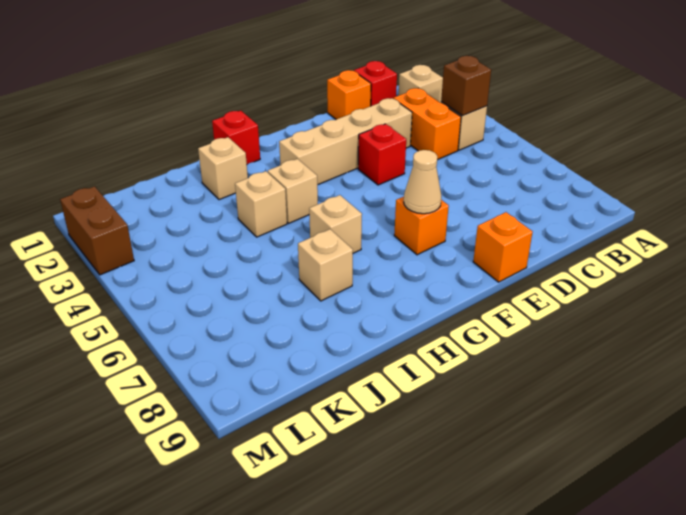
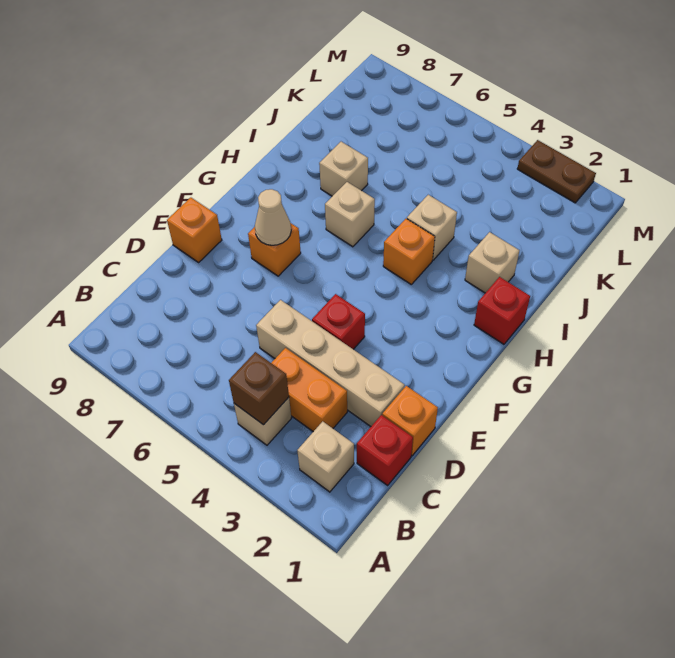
tan brick D3:G3 level 1 -> tan brick D2:D5 level 1
tan brick H4 level 1 -> orange brick H4 level 1
brown brick M2:M3 level 1 -> brown plate M2:M3 level 1

